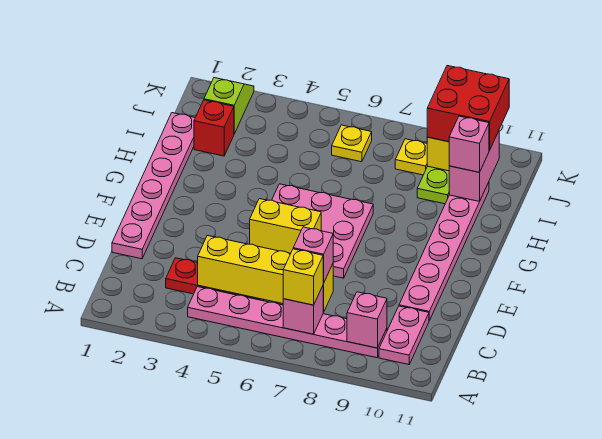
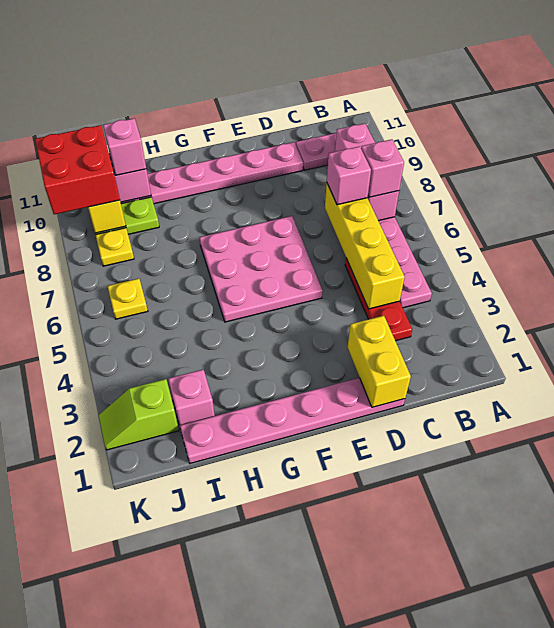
yellow brick B7 level 3 -> pink brick B7 level 3
yellow brick E5:E6 level 2 -> yellow brick D1:D2 level 2
red brick I2 level 1 -> pink brick I2 level 1

